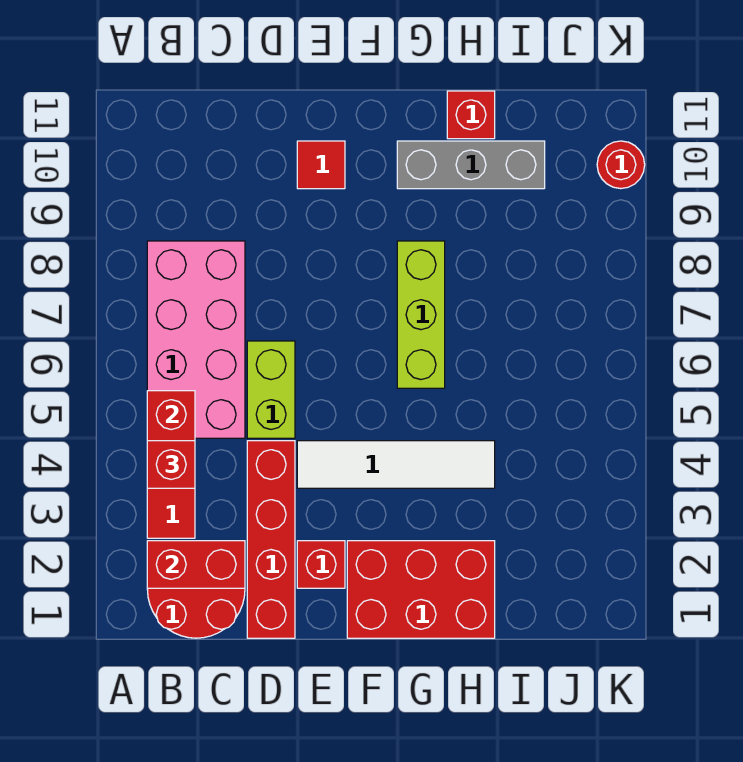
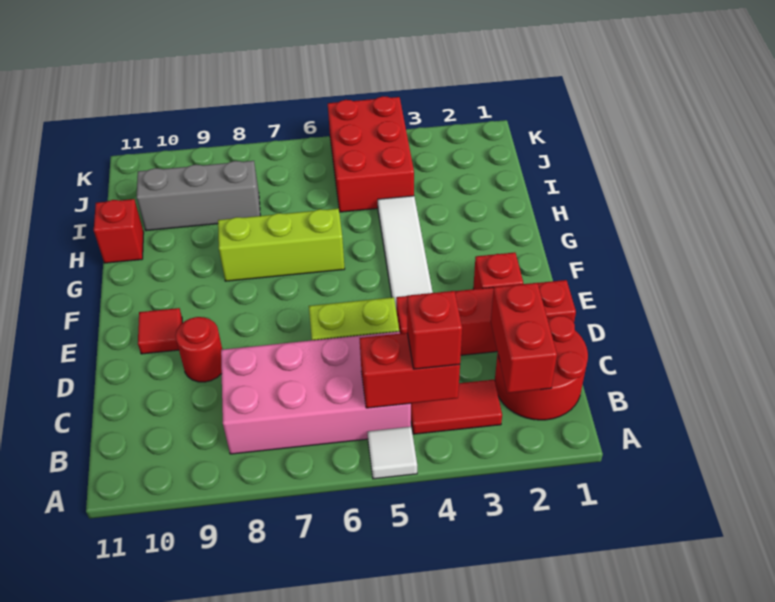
none -> white tile A5 level 1
red brick F1:H2 level 1 -> red brick I4:K5 level 1
grey brick G10:I10 level 1 -> grey brick I8:I10 level 1
red round brick K10 level 1 -> red round brick D9 level 1

